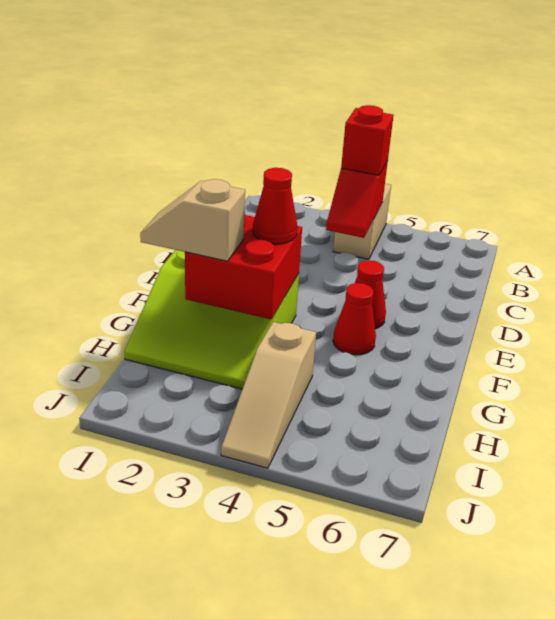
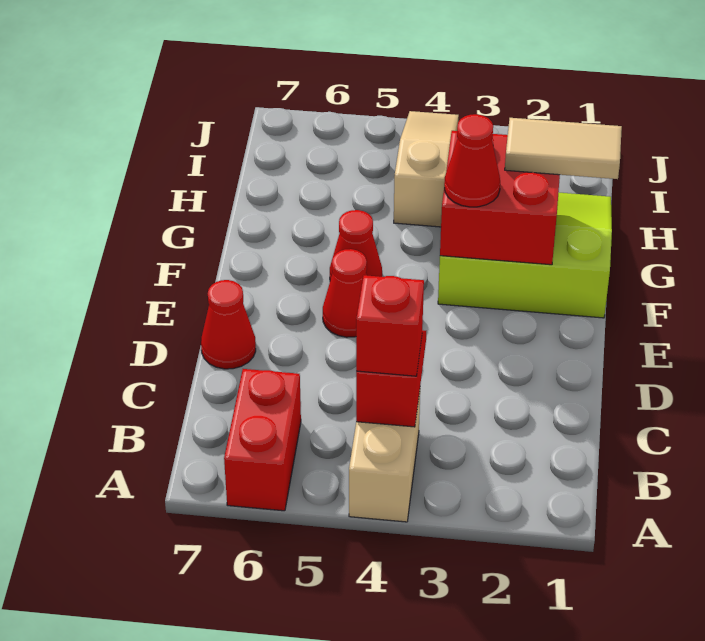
none -> red brick A6:B6 level 1
none -> red cone D7 level 1
tan slope G1:G2 level 3 top 2 -> tan tile G1:G2 level 3

